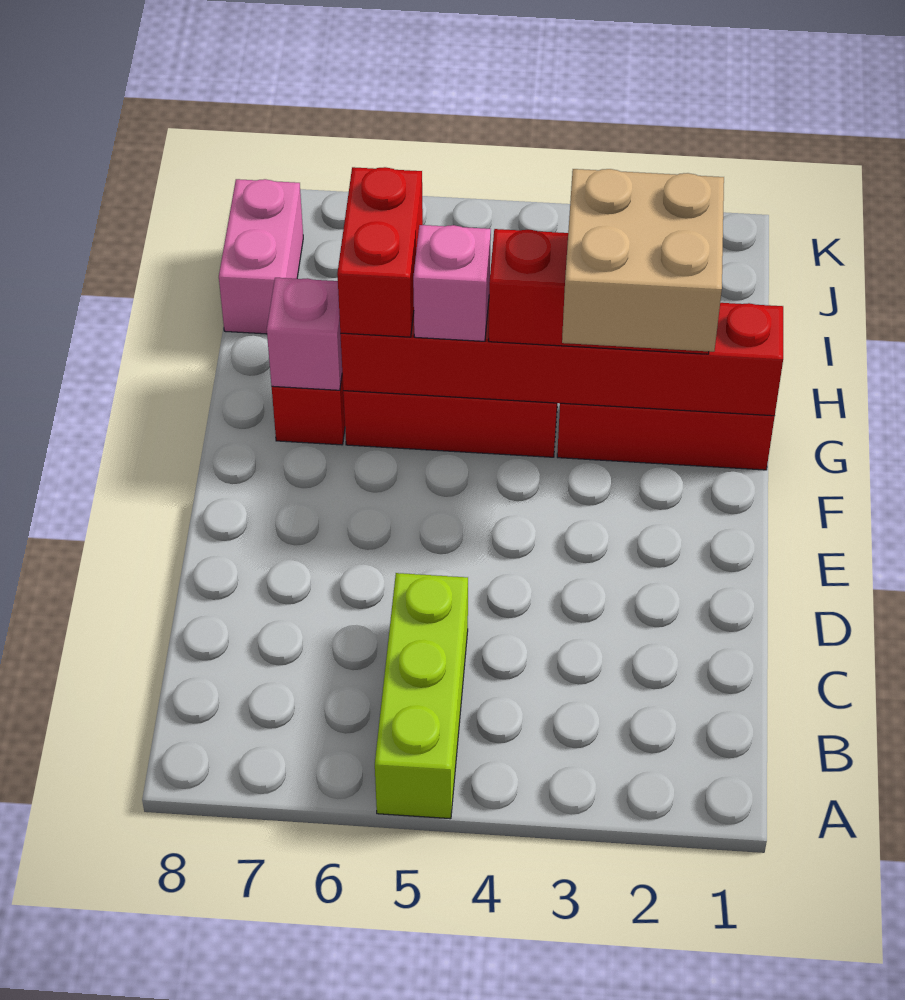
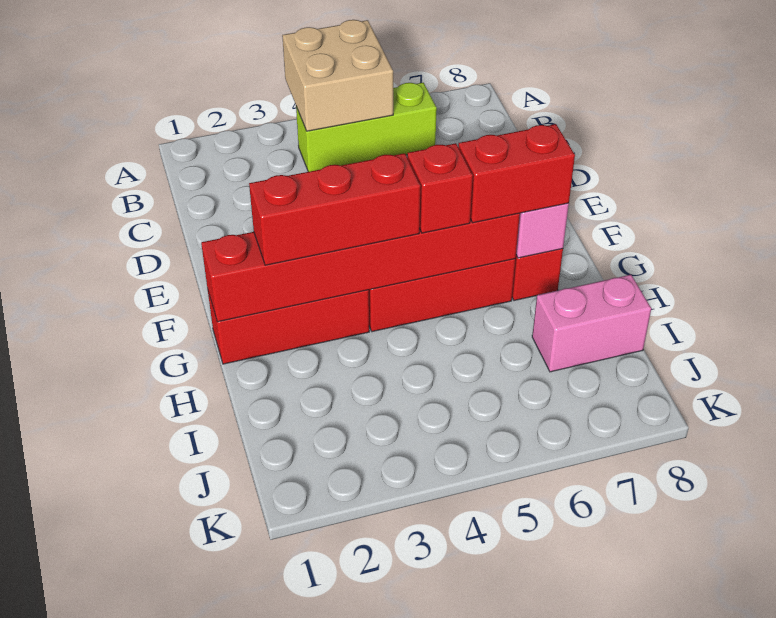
lime brick A5:C5 level 1 -> lime brick B4:B6 level 1
tan brick F2:G3 level 4 -> tan brick A4:B5 level 2
pink brick G5 level 3 -> red brick G5 level 3
red brick G6:H6 level 3 -> red brick G6:G7 level 3
pink brick I8:J8 level 1 -> pink brick I7:I8 level 1

